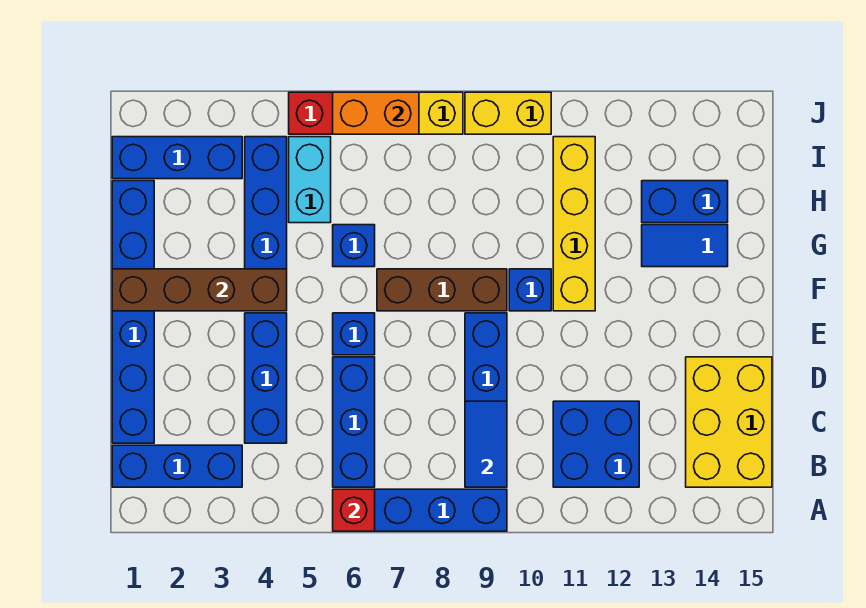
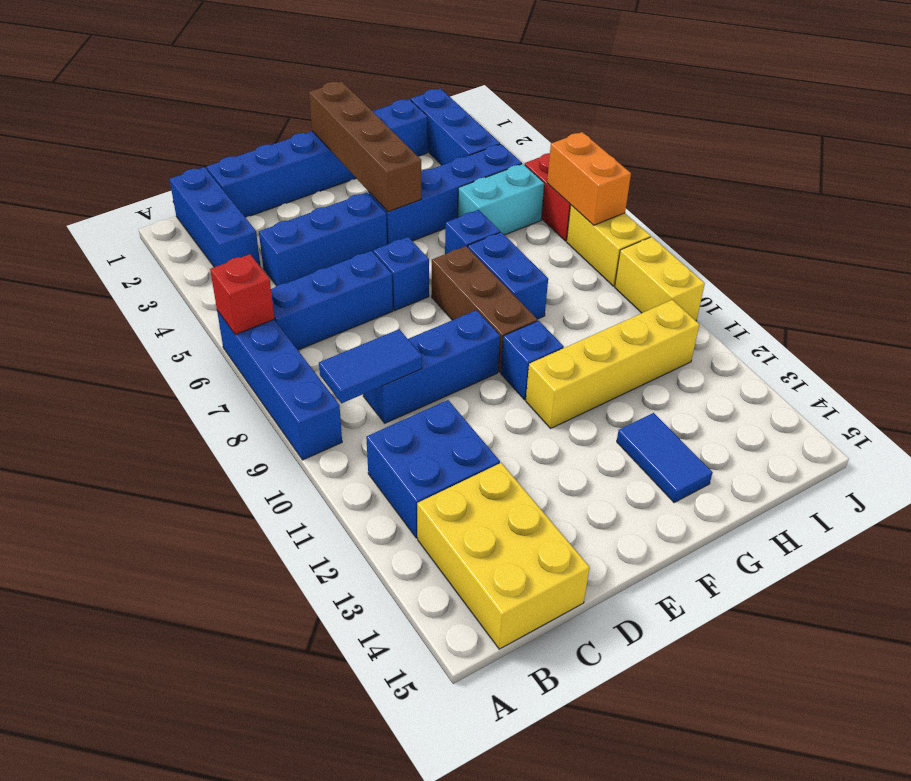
yellow brick B14:D15 level 1 -> yellow brick B13:C15 level 1
blue brick H13:H14 level 1 -> blue brick G7:G8 level 1

